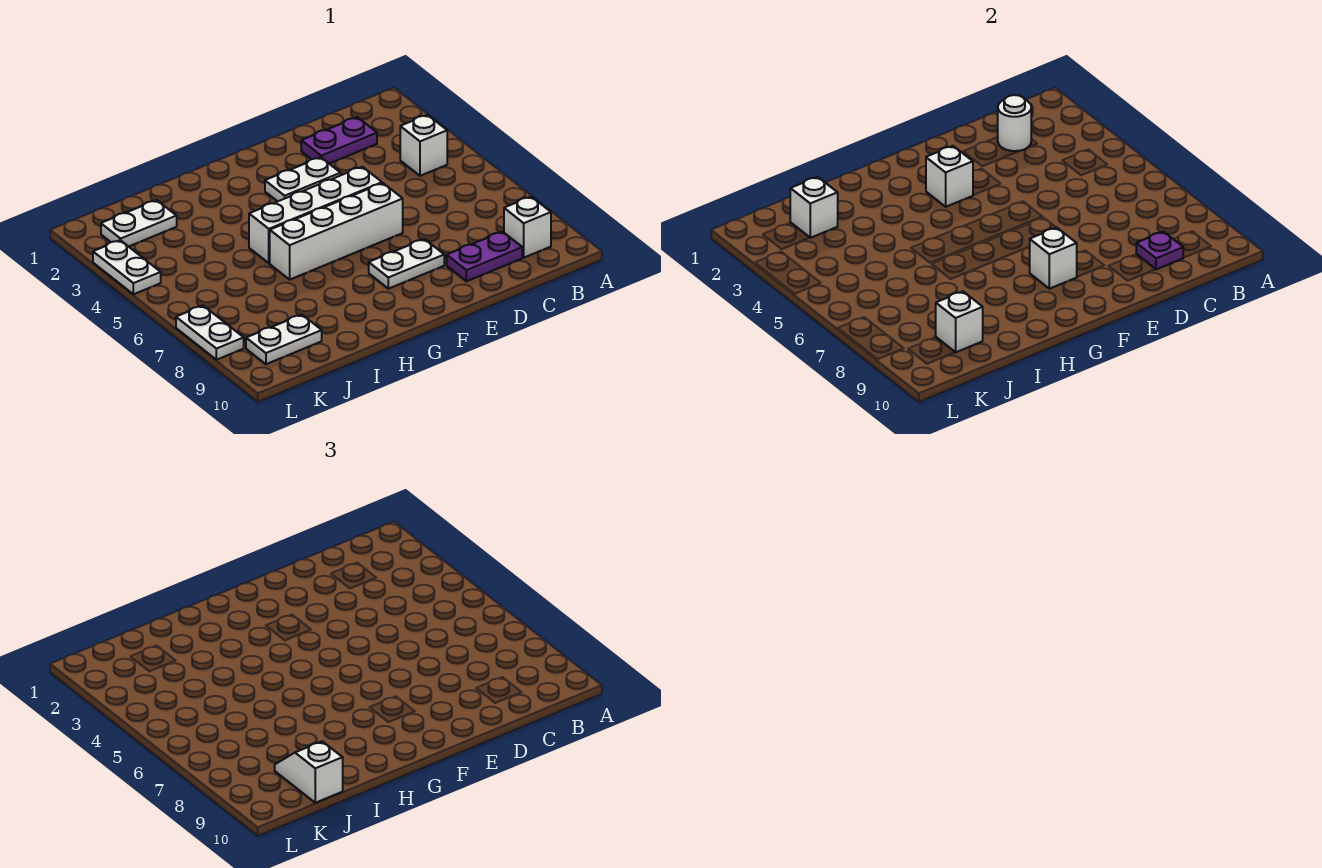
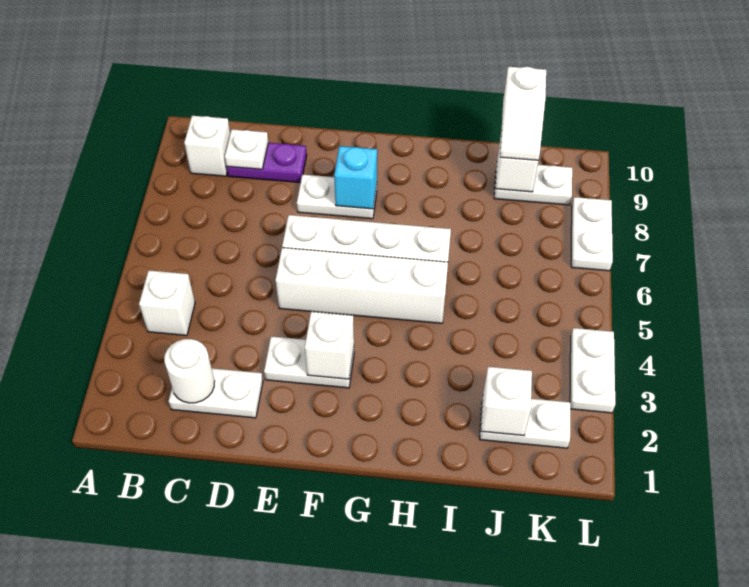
purple plate C2:D2 level 1 -> white plate C2:D2 level 1
purple plate C9 level 2 -> white plate C9 level 2
white brick F8 level 2 -> cyan brick F8 level 2

